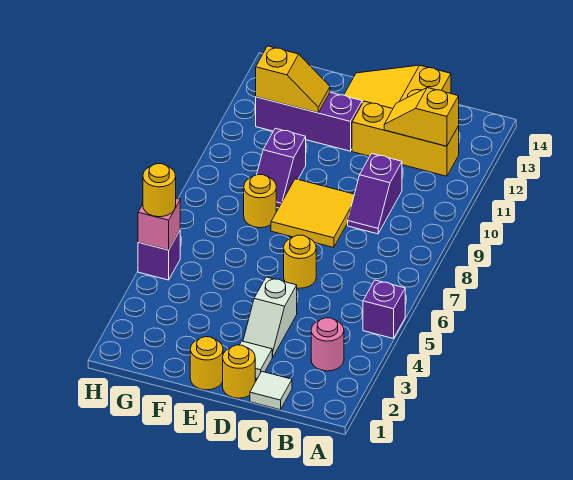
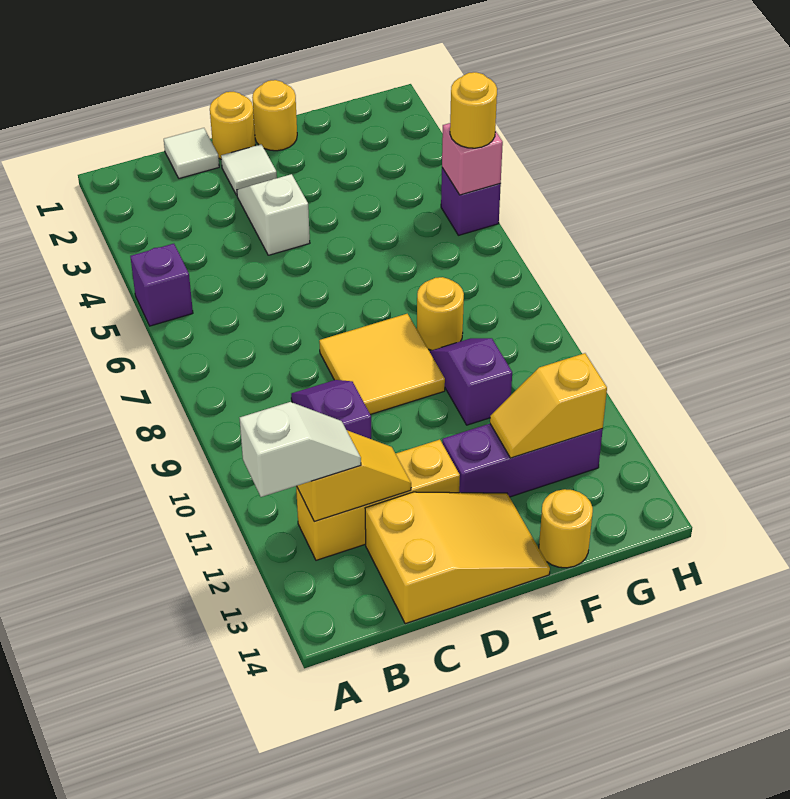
none -> white slope A12:B12 level 3 top A
pink round brick B3 level 1 -> none
yellow round brick D6 level 1 -> yellow round brick F14 level 1

